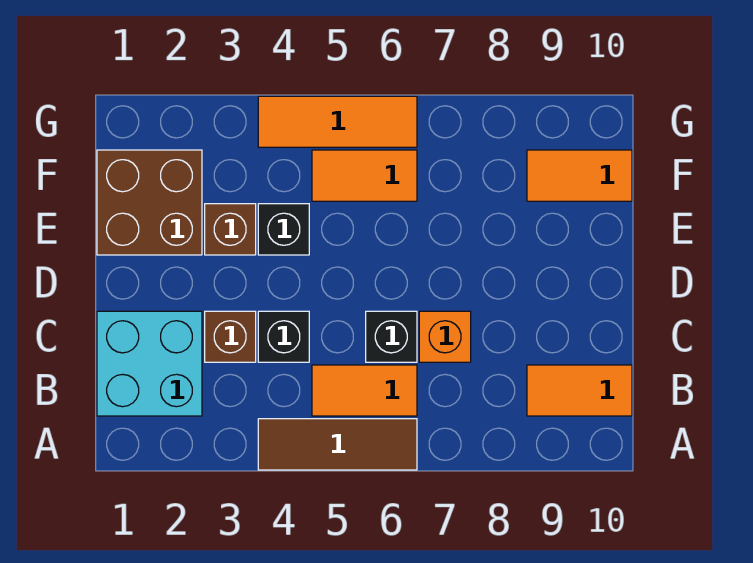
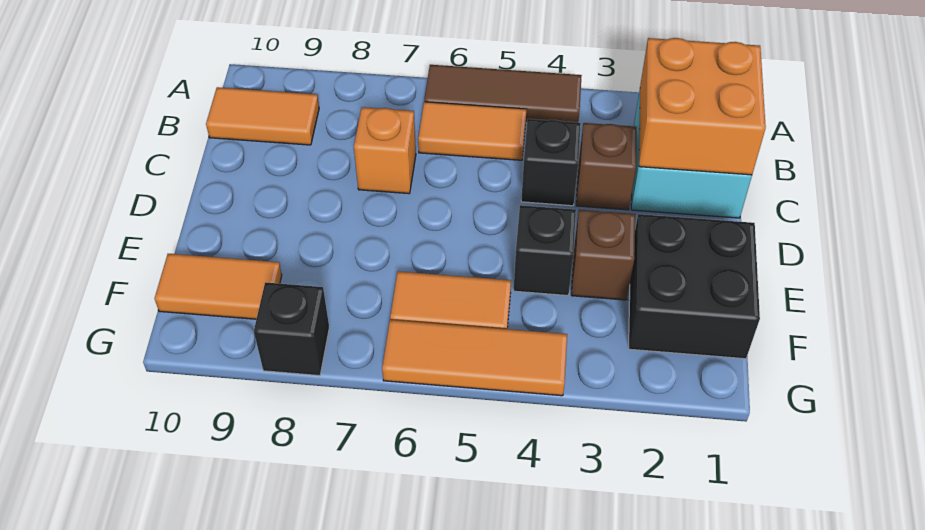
none -> orange brick B1:C2 level 2
black brick C6 level 1 -> black brick G8 level 1
brown brick E1:F2 level 1 -> black brick E1:F2 level 1

